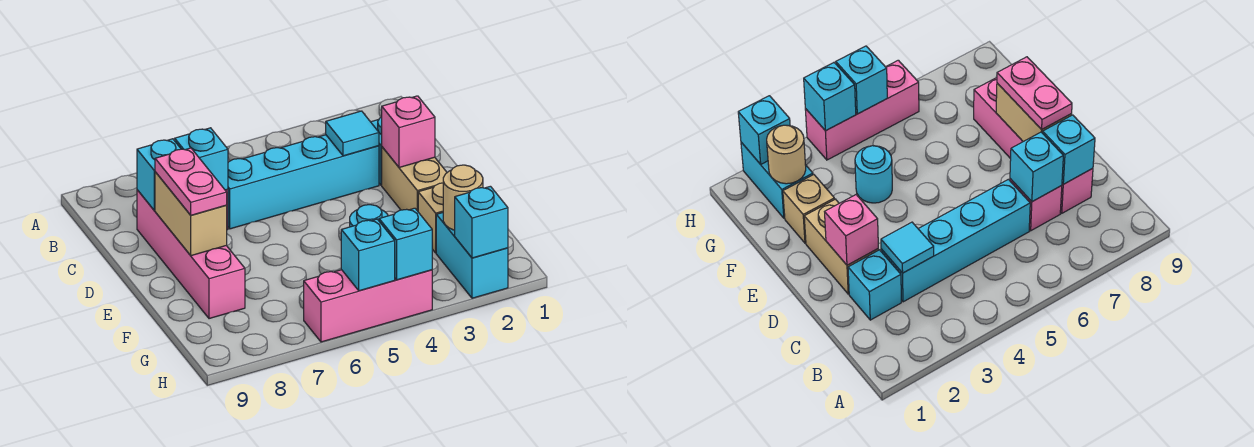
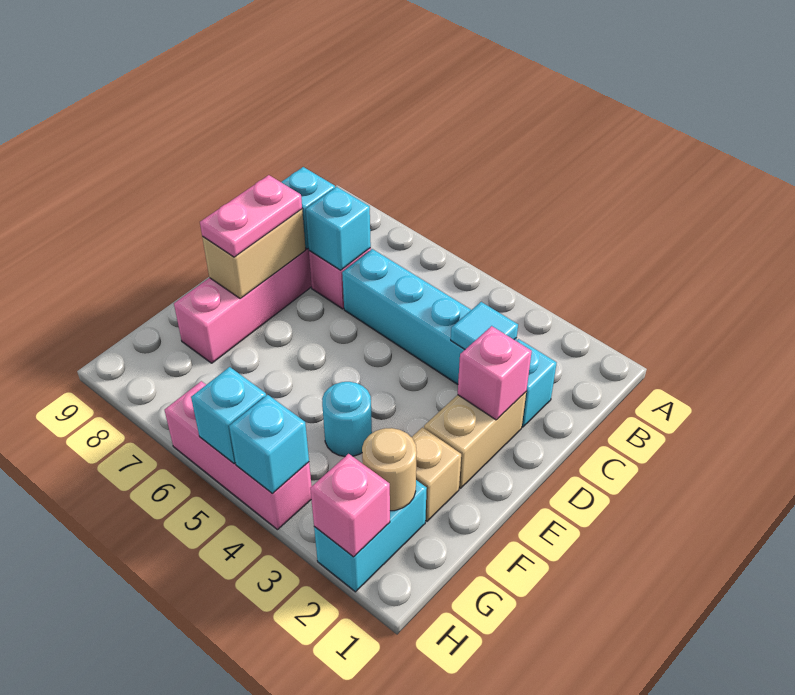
cyan brick H2 level 2 -> pink brick H2 level 2

